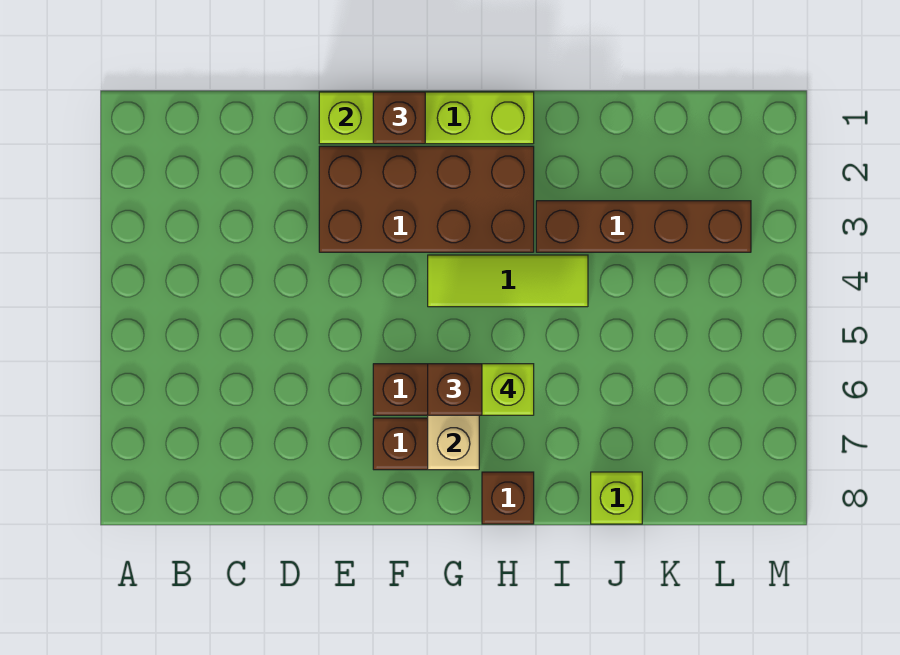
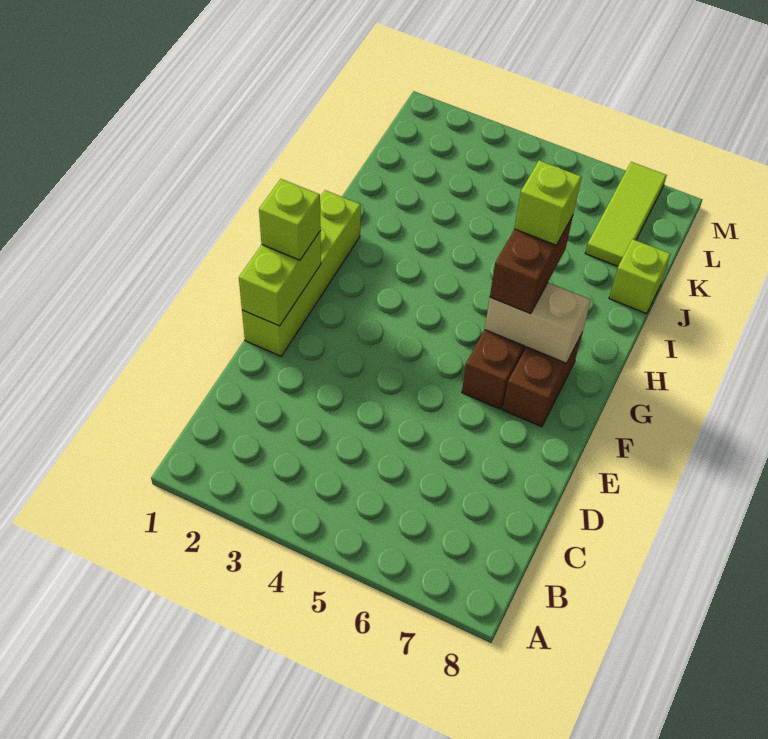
brown brick E2:H3 level 1 -> none
brown brick F1 level 3 -> lime brick F1 level 3
lime tile G4:I4 level 1 -> lime tile K7:M7 level 1
brown brick H8 level 1 -> none
brown brick I3:L3 level 1 -> none

